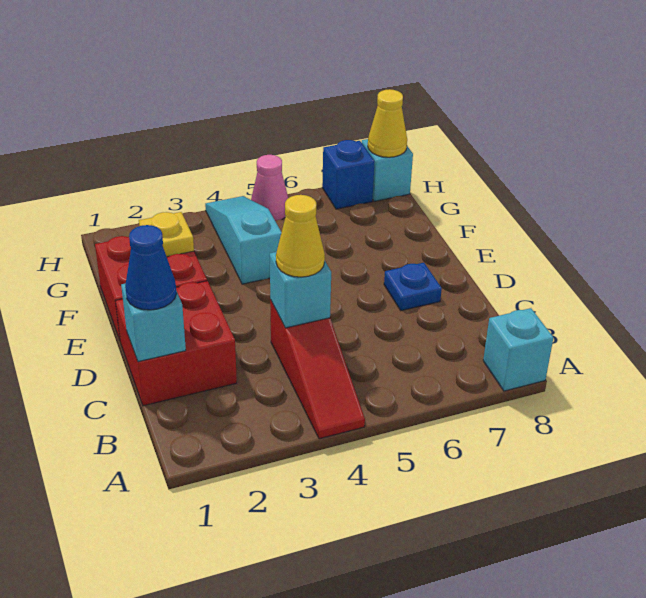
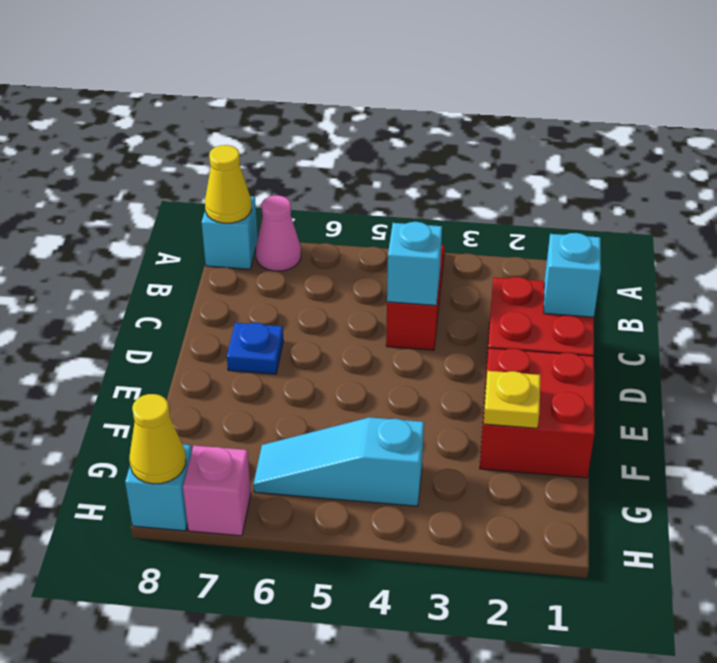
blue cone C1 level 3 -> none
yellow cone C4 level 3 -> yellow cone A8 level 2
cyan slope F4:H4 level 1 top F -> cyan slope G4:G6 level 1 top 4
pink cone H5 level 1 -> pink cone A7 level 1
blue brick H7 level 1 -> pink brick H7 level 1

